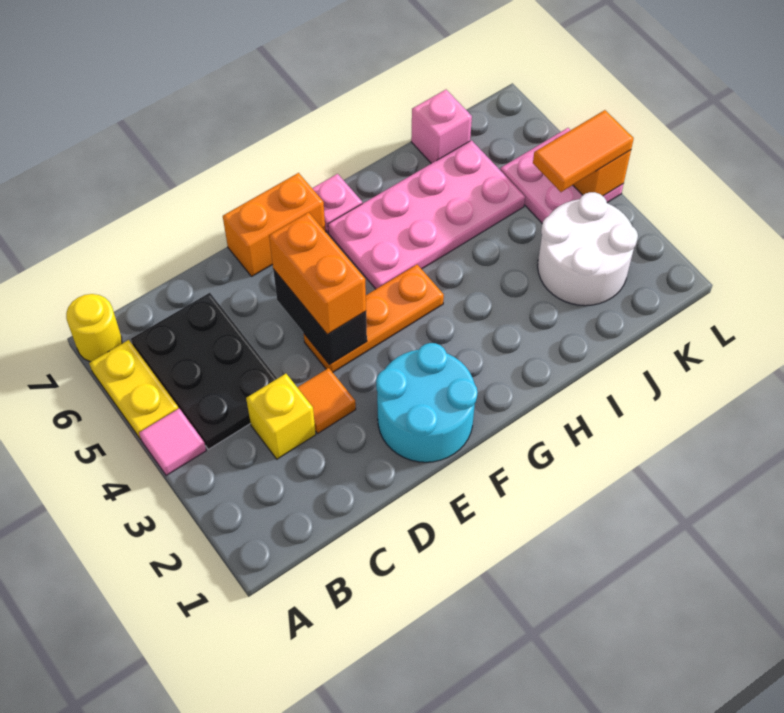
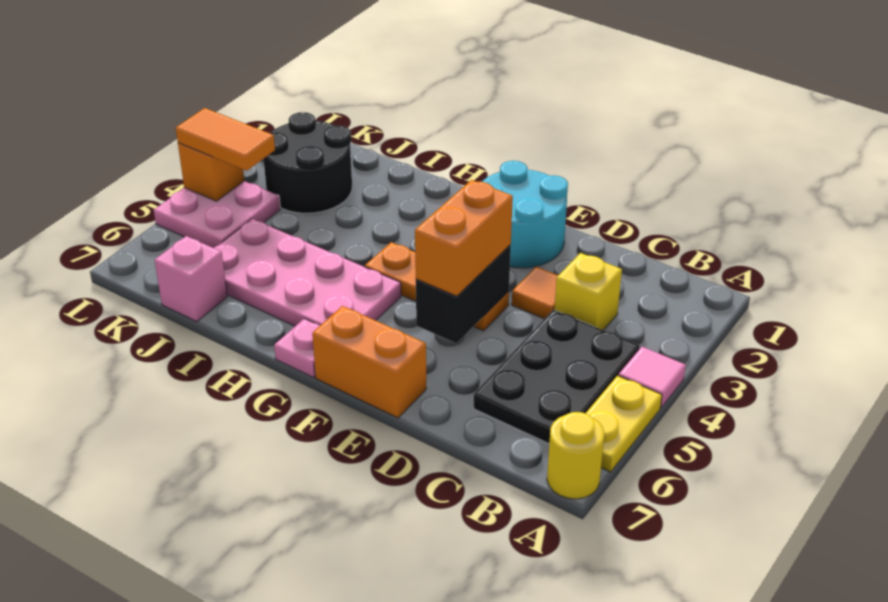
white round brick J2:K3 level 1 -> black round brick J2:K3 level 1

